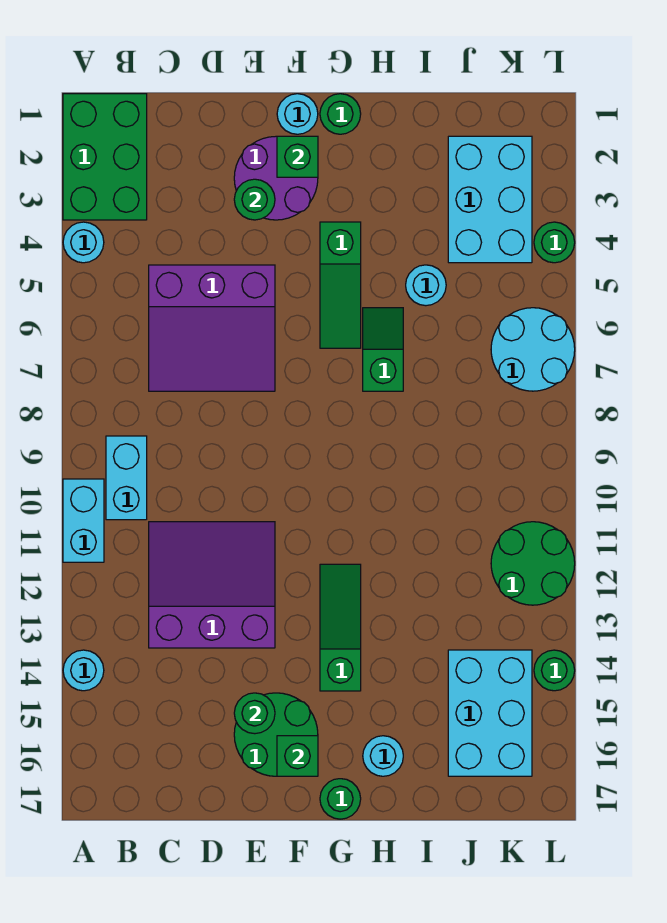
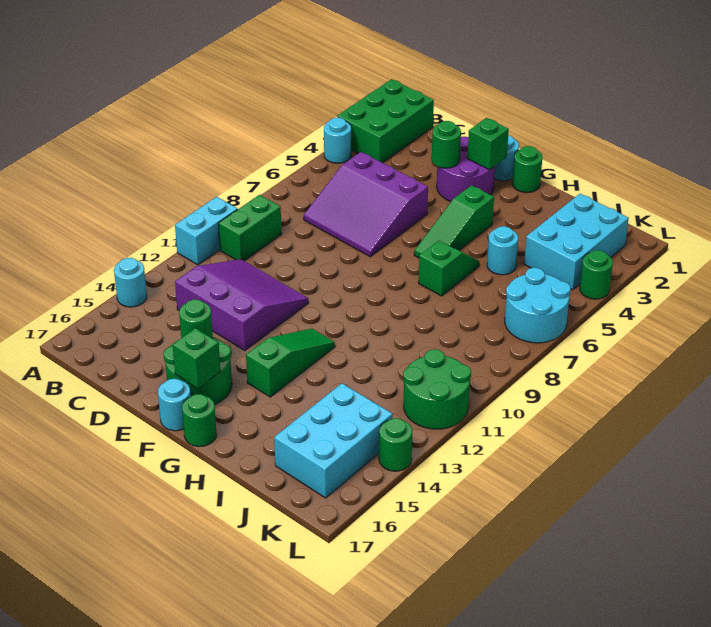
cyan brick B9:B10 level 1 -> green brick B9:B10 level 1
cyan round brick H16 level 1 -> cyan round brick F17 level 1

